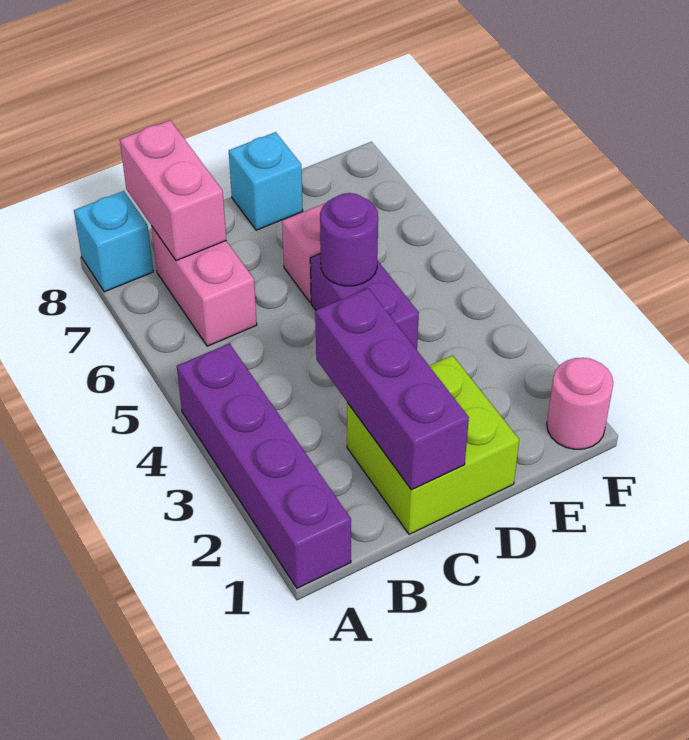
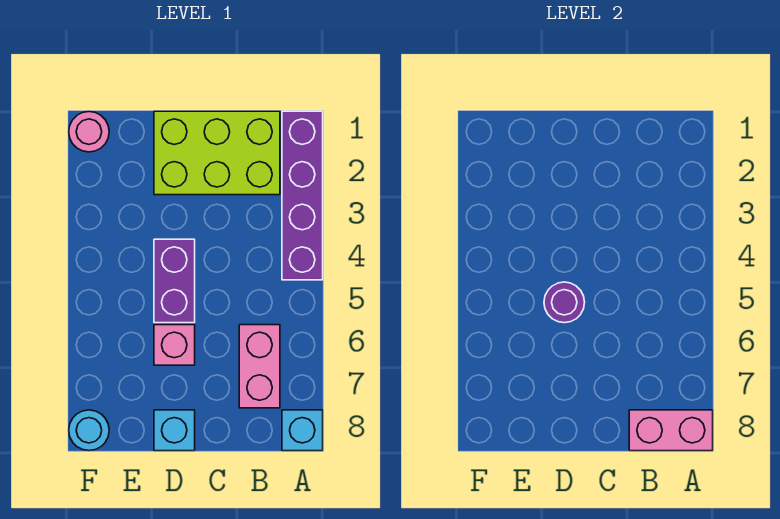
pink brick B7:B8 level 2 -> pink brick A8:B8 level 2
lime brick C1:D2 level 1 -> lime brick B1:D2 level 1
purple brick C1:C3 level 2 -> none
none -> cyan round brick F8 level 1

